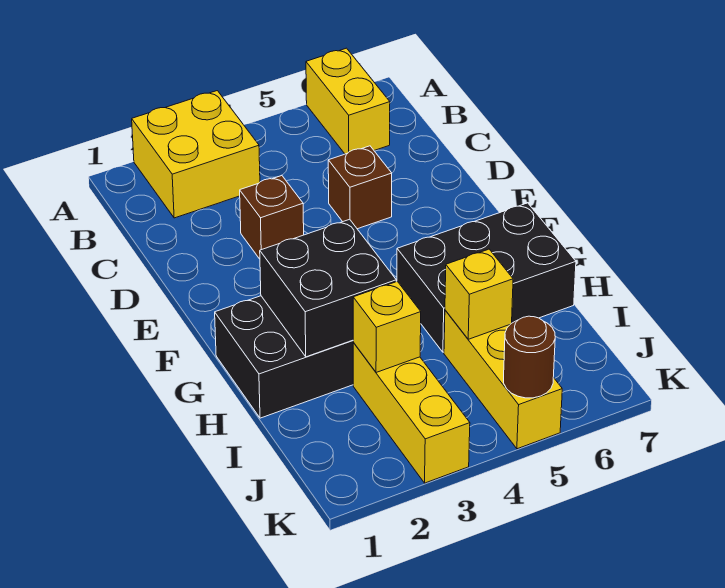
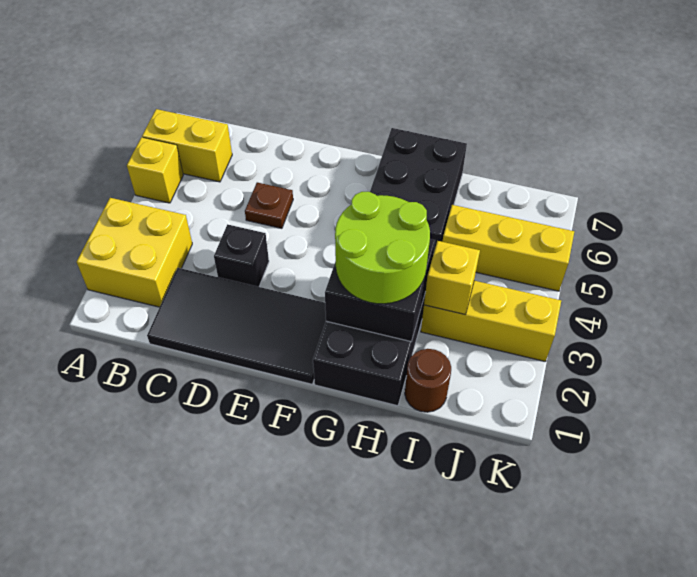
none -> black tile C1:F2 level 1
brown brick D3 level 1 -> black brick D3 level 1
brown brick D5 level 1 -> brown plate D5 level 1
none -> lime round brick G2:H3 level 3
yellow brick I5 level 2 -> yellow brick A5 level 1
brown round brick K5 level 2 -> brown round brick I1 level 1

